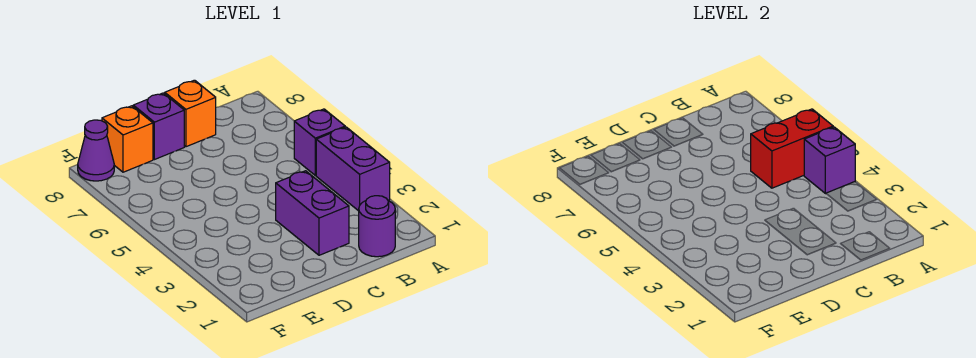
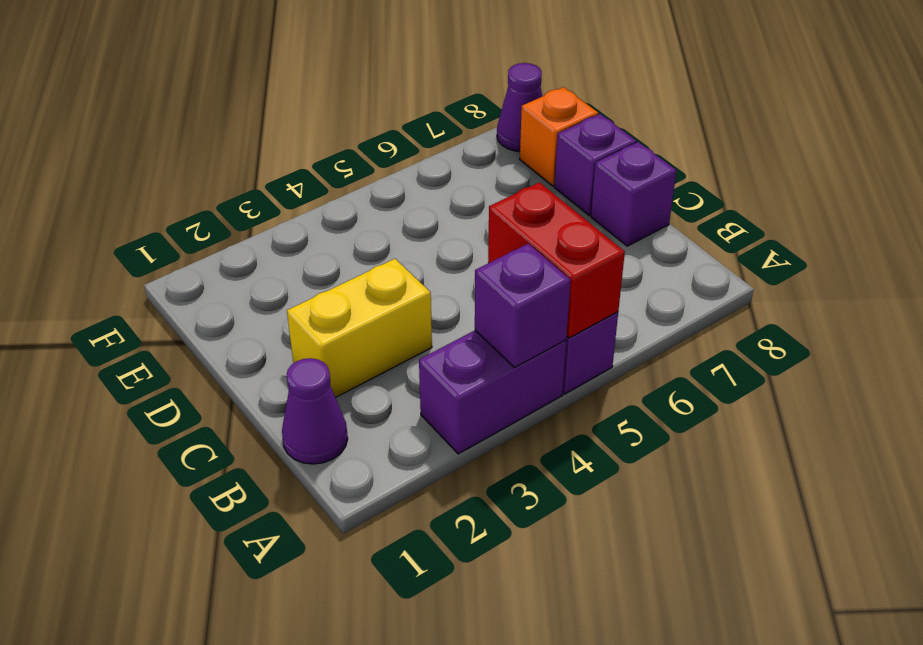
purple round brick B1 level 1 -> purple cone B1 level 1
purple brick C2:C3 level 1 -> yellow brick C2:C3 level 1
orange brick C8 level 1 -> purple brick C8 level 1

